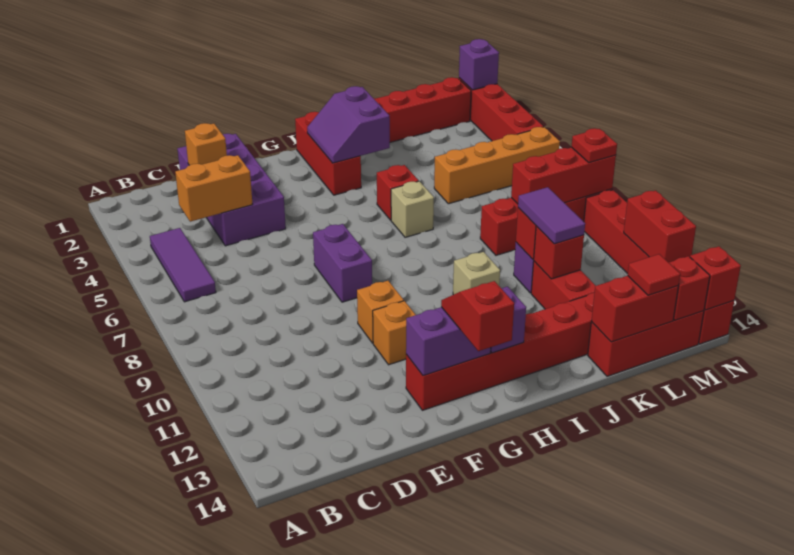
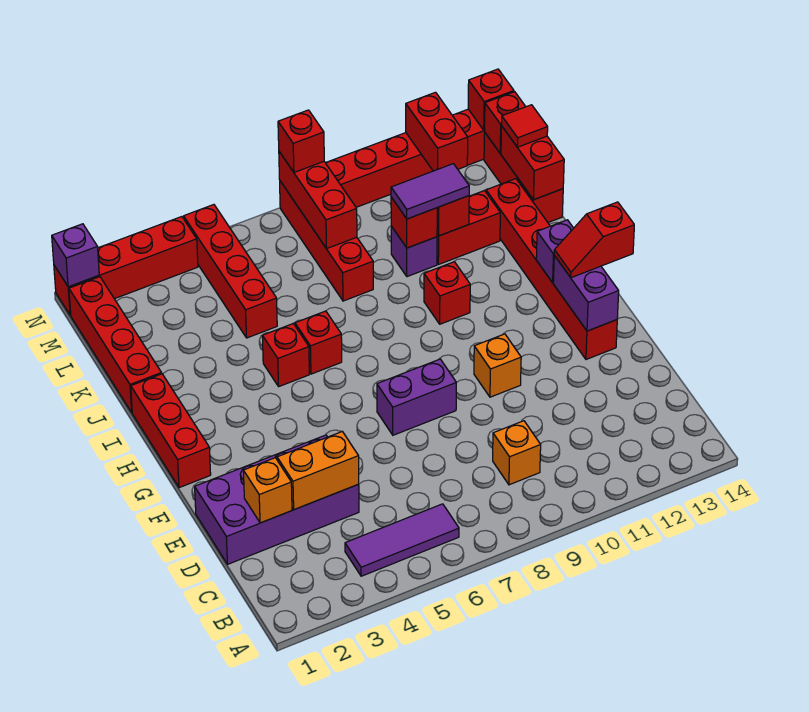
orange brick C4:D4 level 2 -> orange brick D3:D4 level 2
orange brick F11 level 1 -> orange brick C9 level 1
red brick H1:H3 level 1 -> red brick G1:I1 level 1
purple slope H2:I3 level 2 top I -> none
tan brick I6 level 1 -> red brick I6 level 1
tan brick I10 level 1 -> red brick I10 level 1
orange brick K5:N5 level 1 -> red brick K5:N5 level 1
red plate N8 level 3 -> red brick N8 level 3
red brick N11:N12 level 2 -> red brick M12:N12 level 2

